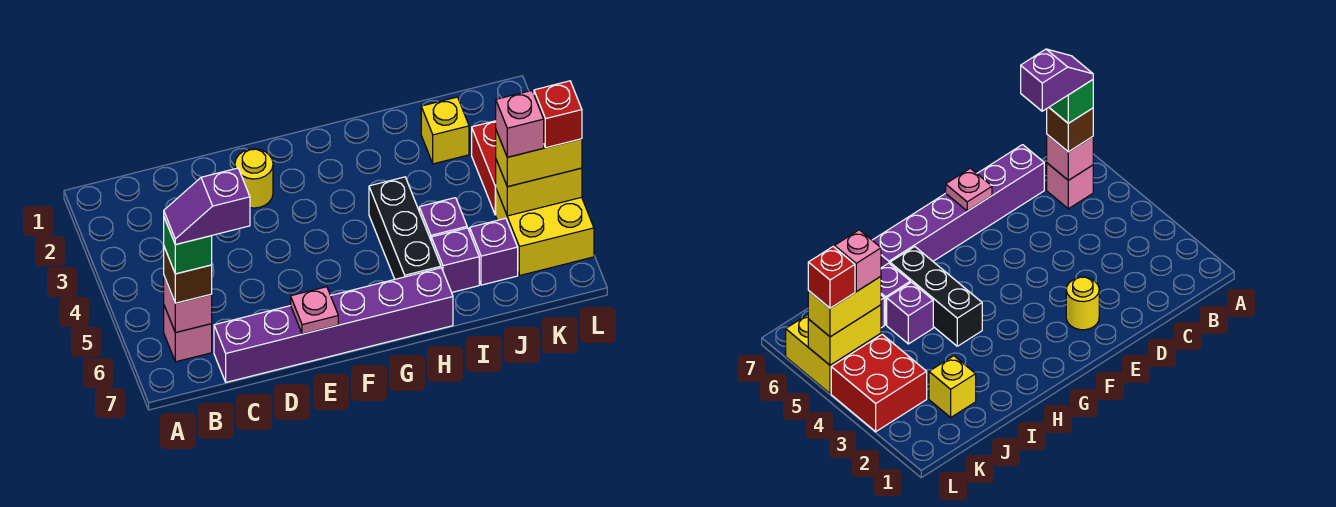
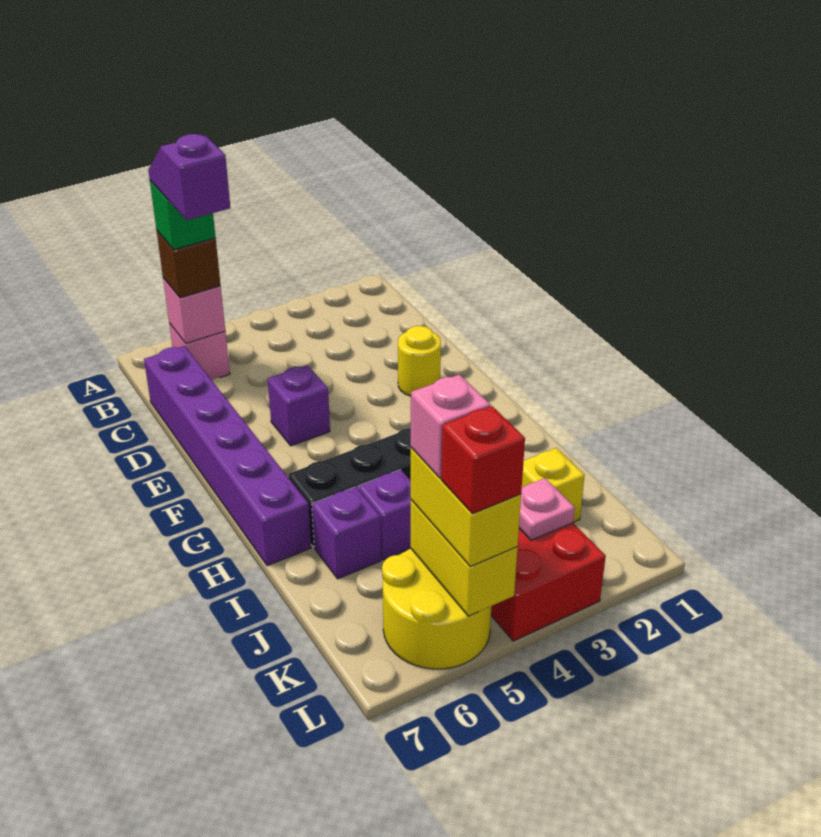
pink plate E7 level 2 -> pink plate K3 level 2
purple brick J6 level 1 -> purple brick E5 level 1
yellow brick K5:L6 level 1 -> yellow round brick K5:L6 level 1

